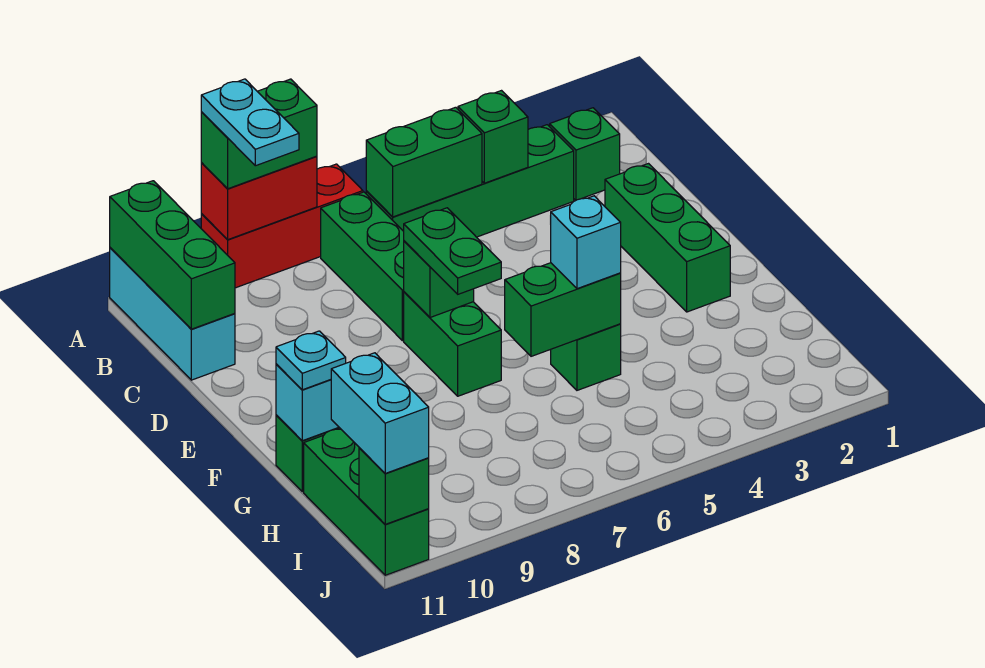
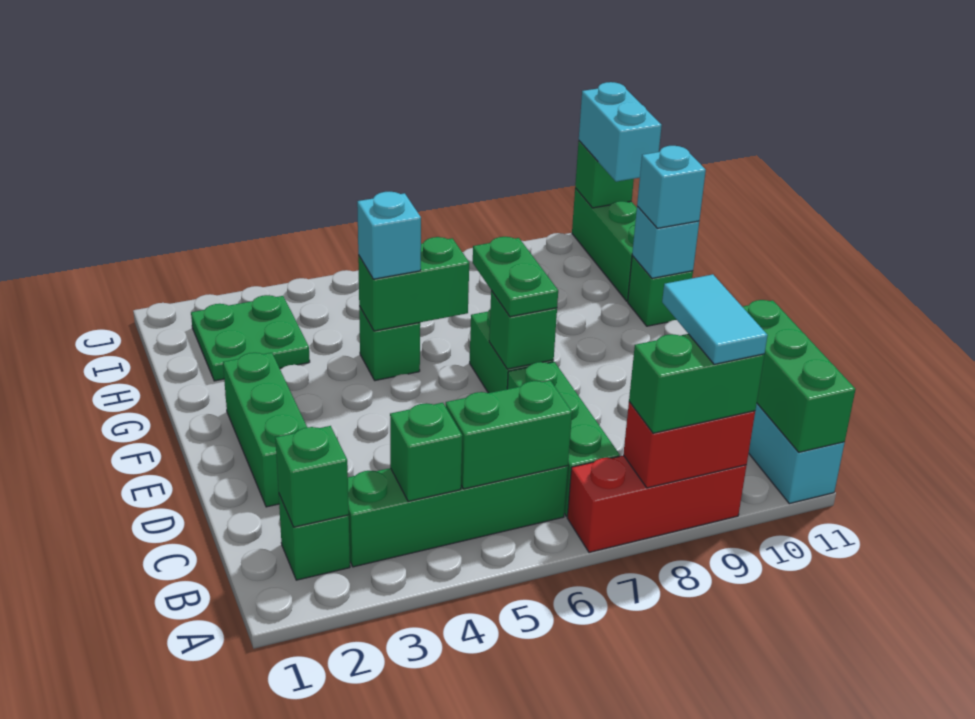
cyan plate A9:B9 level 4 -> cyan tile A9:B9 level 4
none -> green brick B2 level 2
cyan plate G11 level 3 -> cyan brick G11 level 3
none -> green plate H2:I3 level 1

